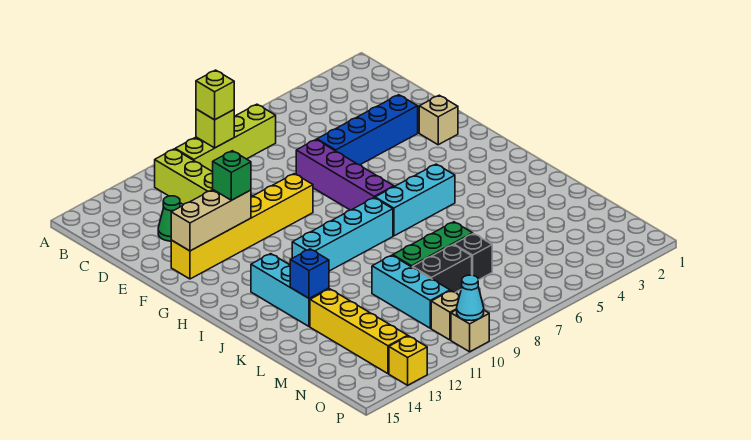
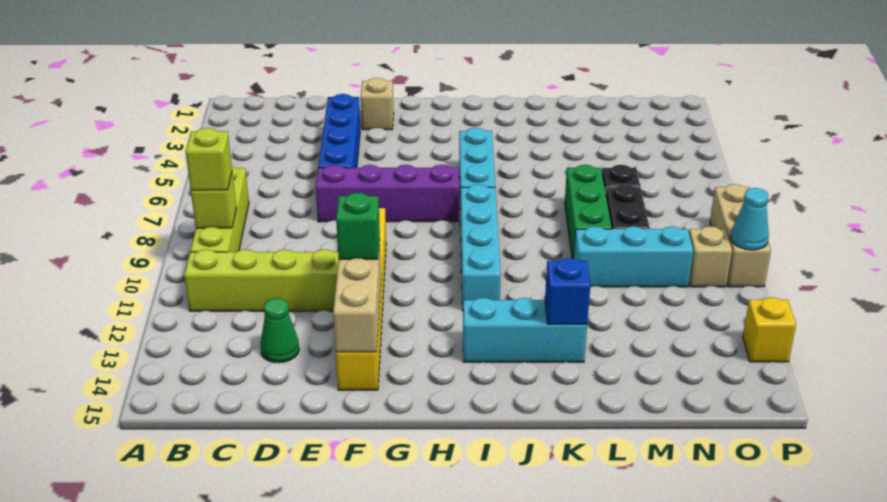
yellow brick L13:O13 level 1 -> none
tan brick P10 level 1 -> tan brick P8:P10 level 1

